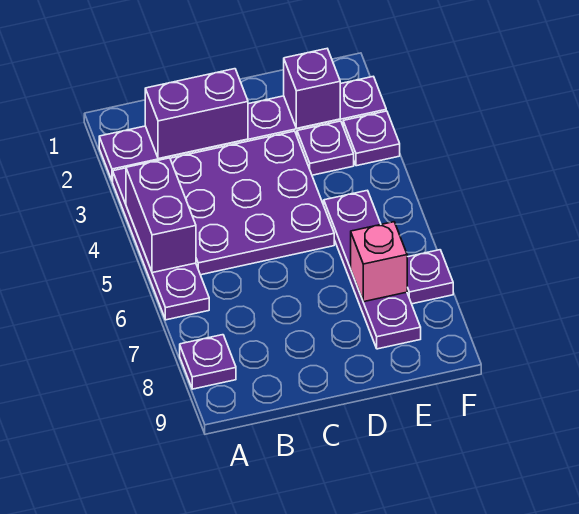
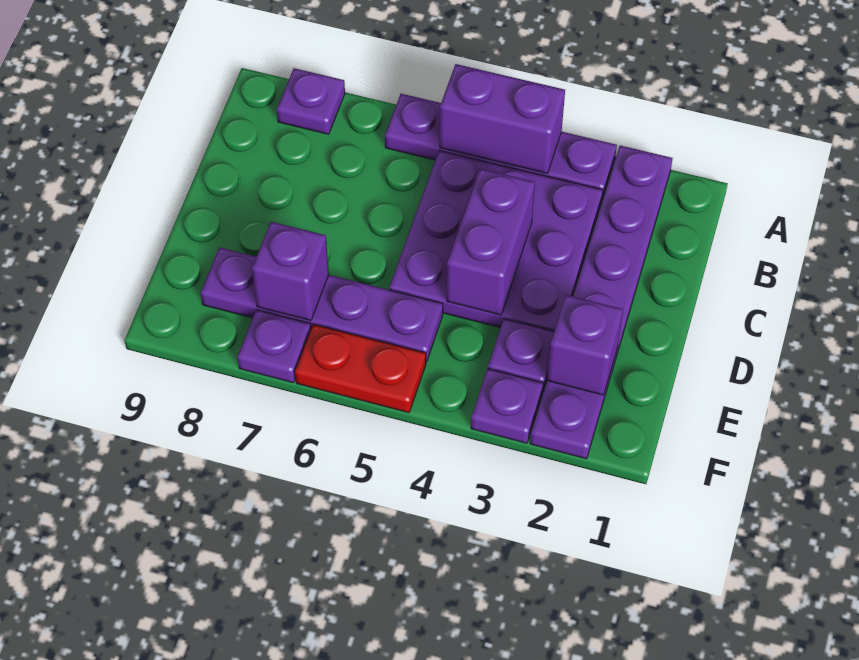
purple brick B2:C2 level 2 -> purple brick C4:D4 level 2
pink brick E7 level 2 -> purple brick E7 level 2
none -> red plate F5:F6 level 1

